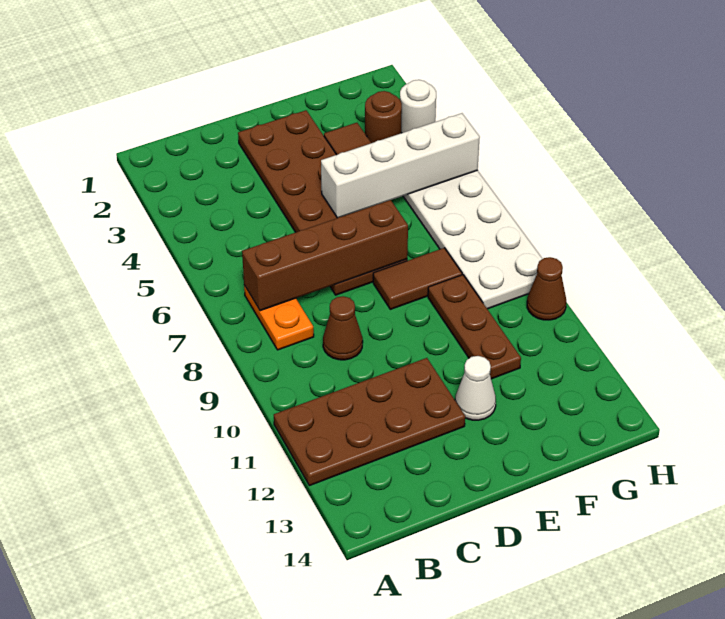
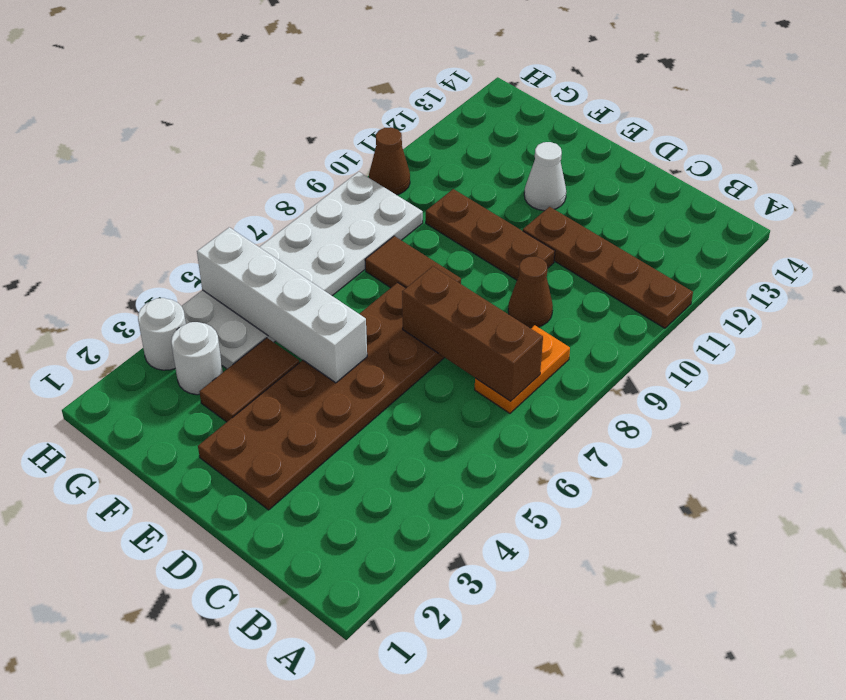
brown plate A11:D12 level 1 -> brown plate A11:D11 level 1
brown brick B7:E7 level 2 -> brown brick B7:D7 level 2
brown plate F9:F11 level 1 -> brown plate D10:F10 level 1
brown round brick G3 level 1 -> white round brick G3 level 1

